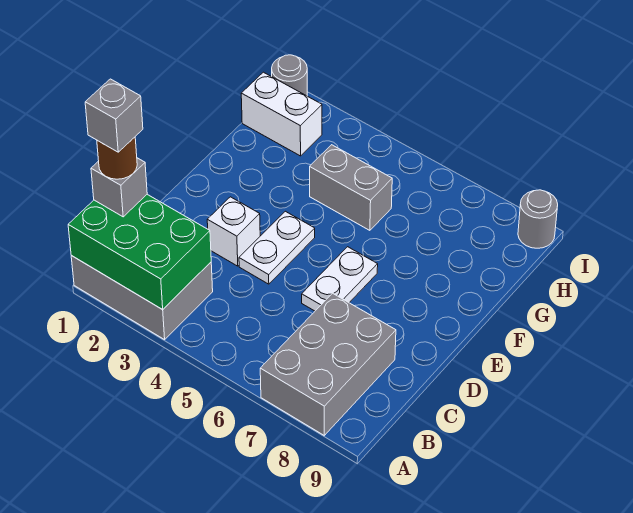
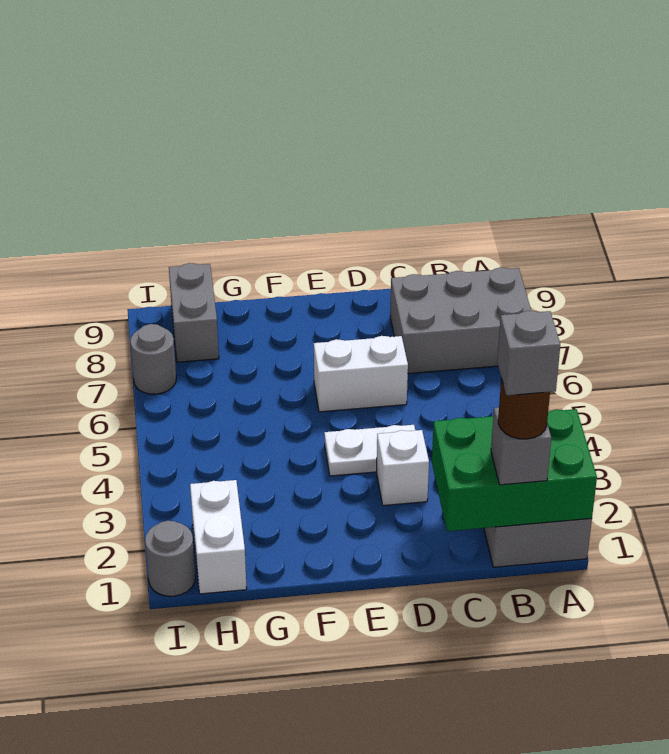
green brick A1:B3 level 2 -> green brick A1:C2 level 2
white plate D6:E6 level 1 -> white brick D6:E6 level 1
grey brick G4:G5 level 1 -> grey brick H8:H9 level 1
grey round brick I9 level 1 -> grey round brick I7 level 1

